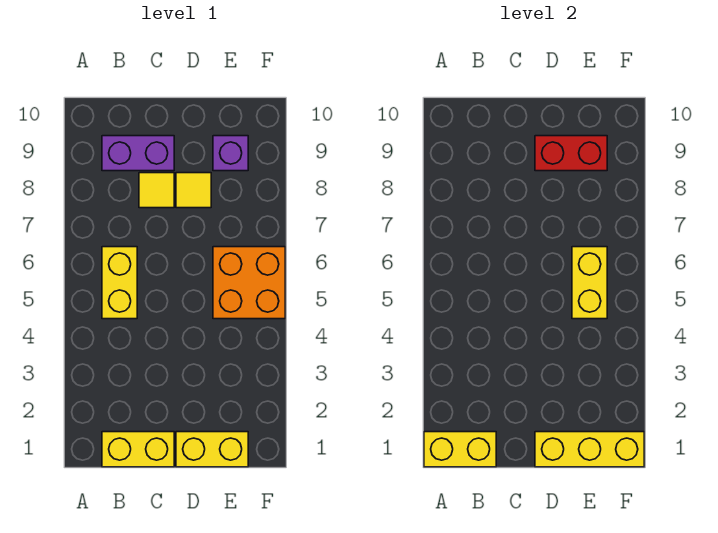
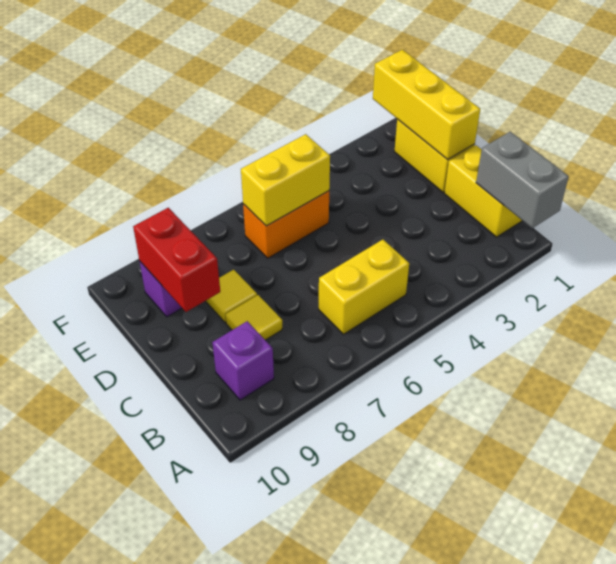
yellow brick A1:B1 level 2 -> grey brick A1:B1 level 2
purple brick B9:C9 level 1 -> purple brick B9 level 1
orange brick E5:F6 level 1 -> orange brick E5:E6 level 1

